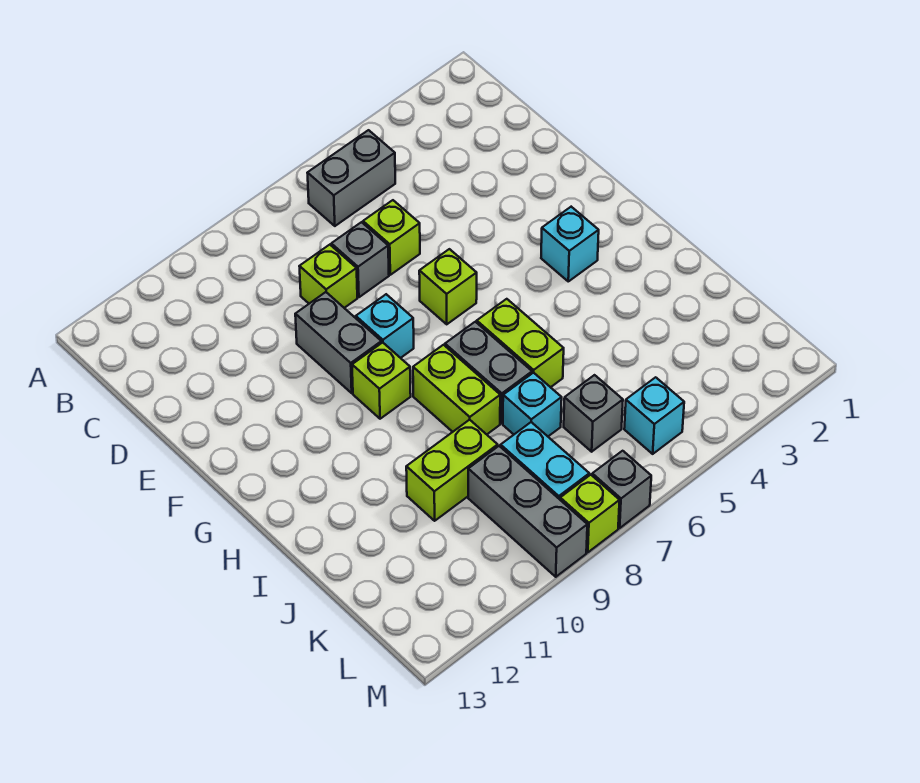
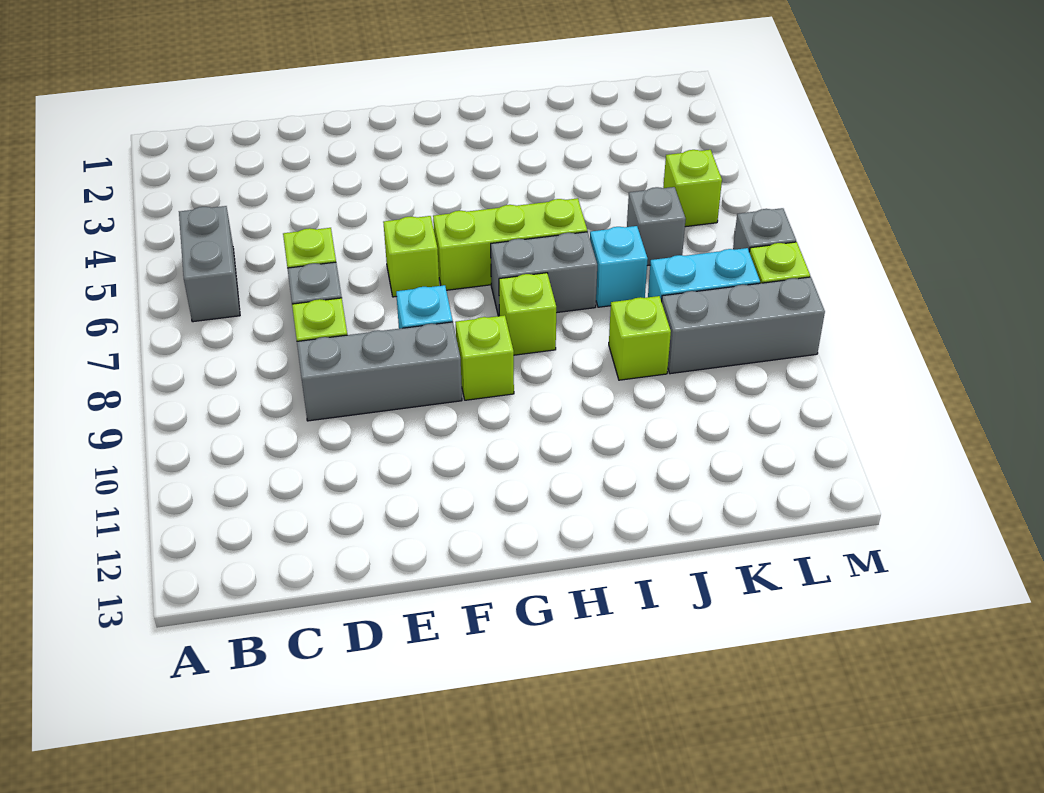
grey brick E9:F9 level 1 -> grey brick D9:F9 level 1
cyan brick G3 level 1 -> none
lime brick H6:I6 level 1 -> lime brick G6:I6 level 1
lime brick H8:I8 level 1 -> lime brick H8 level 1
lime brick J9:J10 level 1 -> lime brick J9 level 1
cyan brick L5 level 1 -> lime brick L5 level 1

